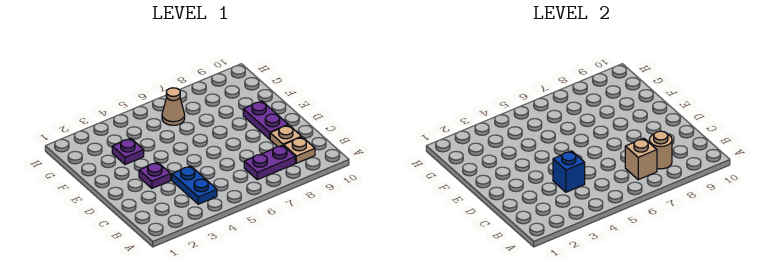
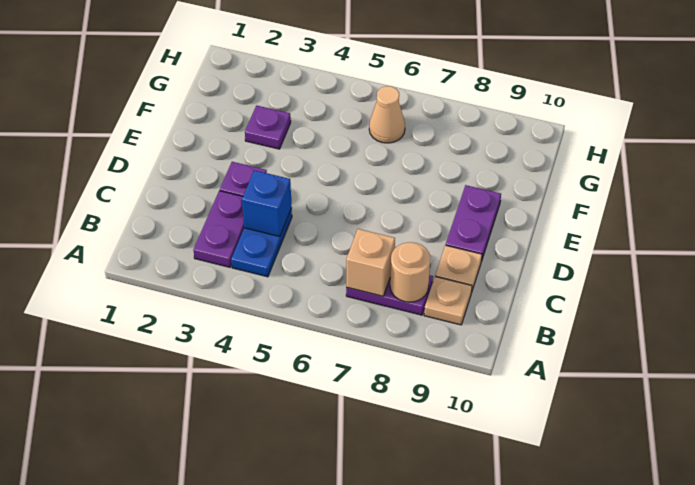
none -> purple plate B3:C3 level 1

